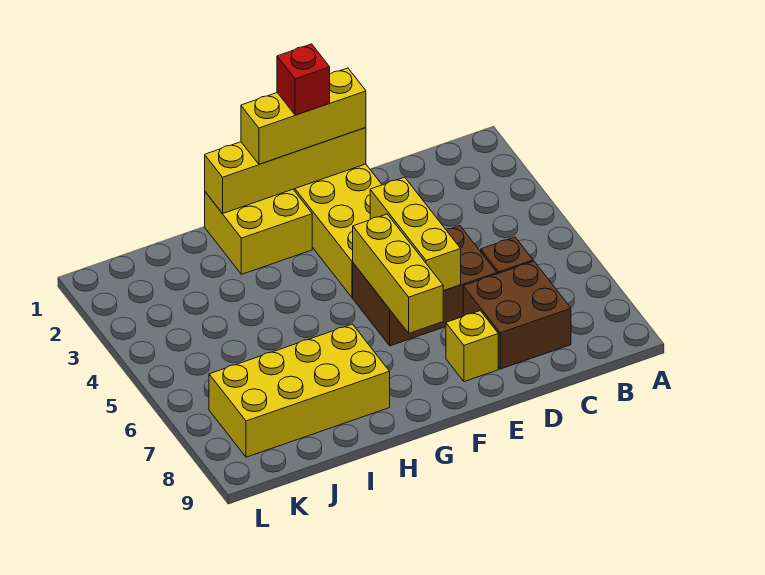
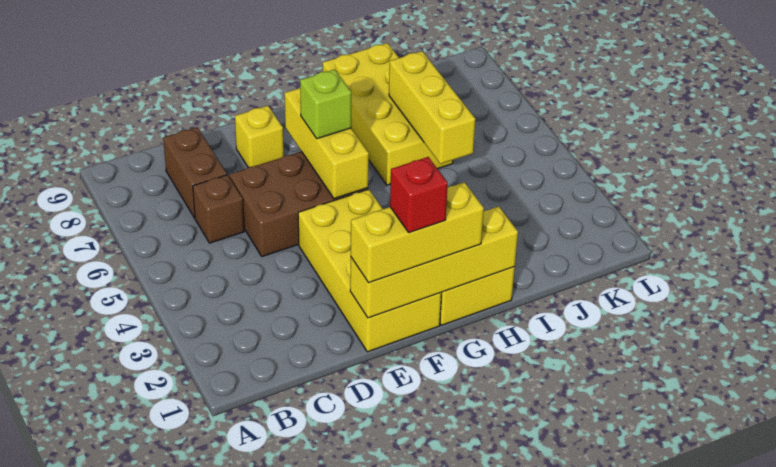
brown brick C7:D8 level 1 -> brown brick C7:C8 level 1
yellow brick E4:E6 level 2 -> yellow brick I5:I7 level 2
none -> lime brick F6 level 3
yellow brick H7:K8 level 1 -> yellow brick H6:I9 level 1

